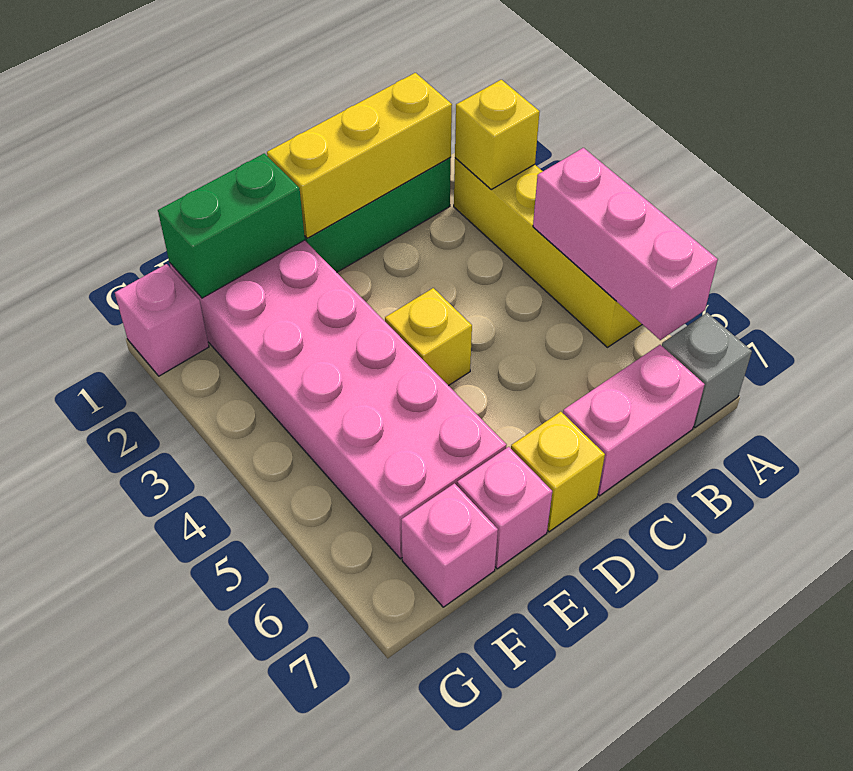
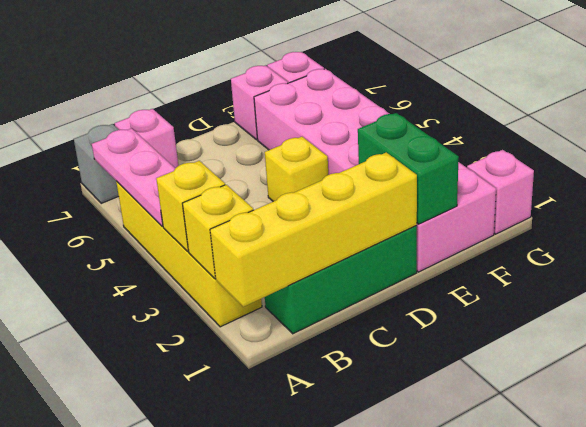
pink brick A4:A6 level 2 -> pink plate A4:A6 level 2
yellow brick B1:D1 level 2 -> yellow brick A1:D1 level 2
pink brick B7:C7 level 1 -> pink brick B7 level 1
yellow brick D7 level 1 -> yellow brick A3 level 2
green brick E1:F1 level 2 -> green brick E1:E2 level 2

